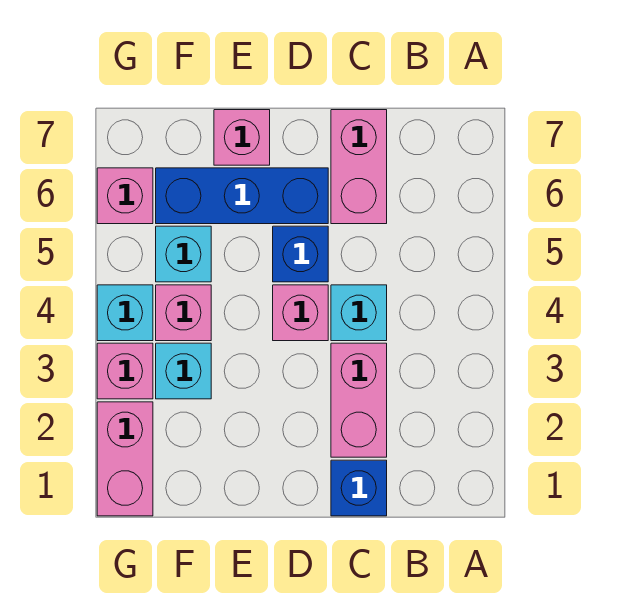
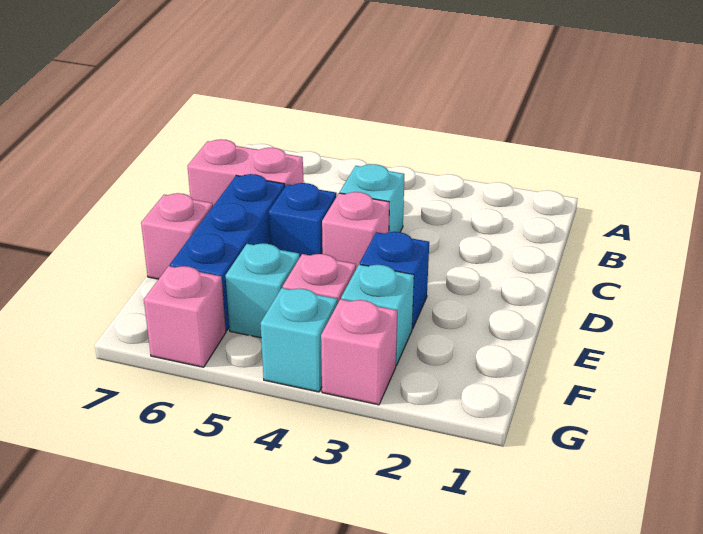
blue brick C1 level 1 -> blue brick E3 level 1
pink brick C2:C3 level 1 -> none
pink brick G1:G2 level 1 -> none

